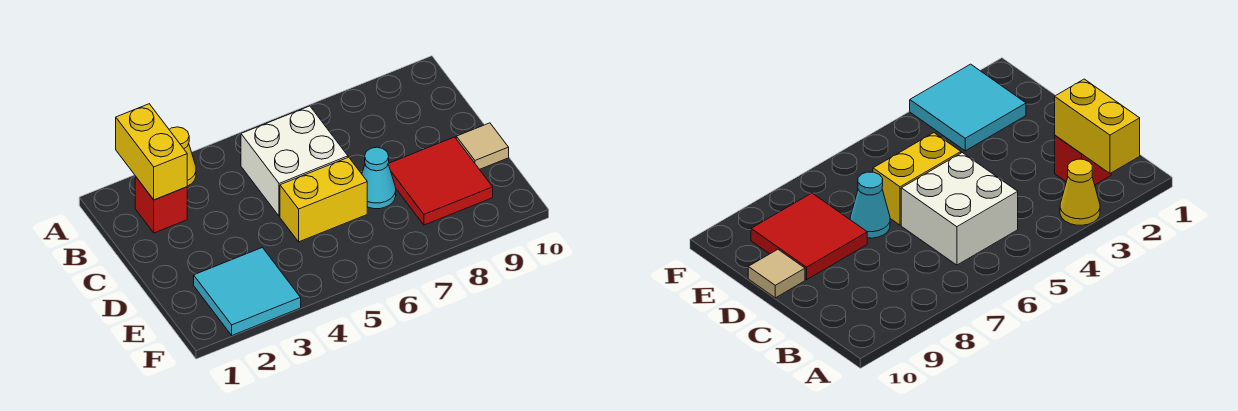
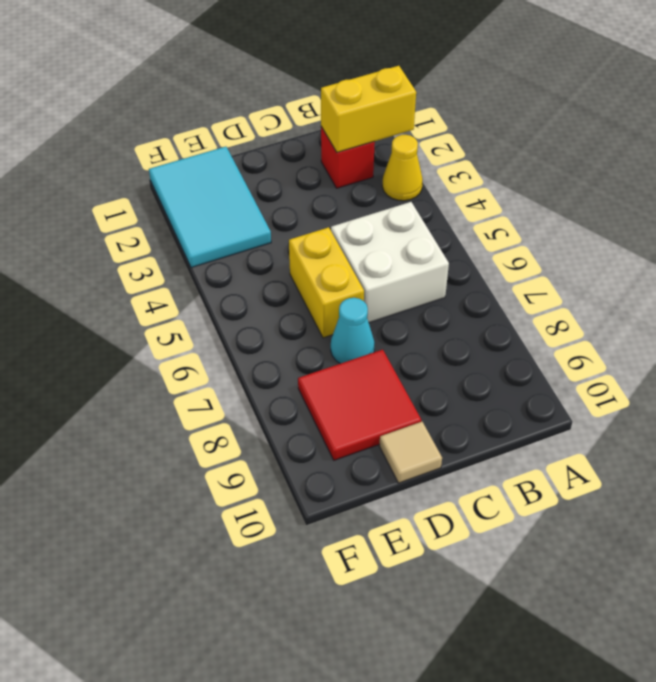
cyan tile E2:F3 level 1 -> cyan tile E1:F3 level 1

